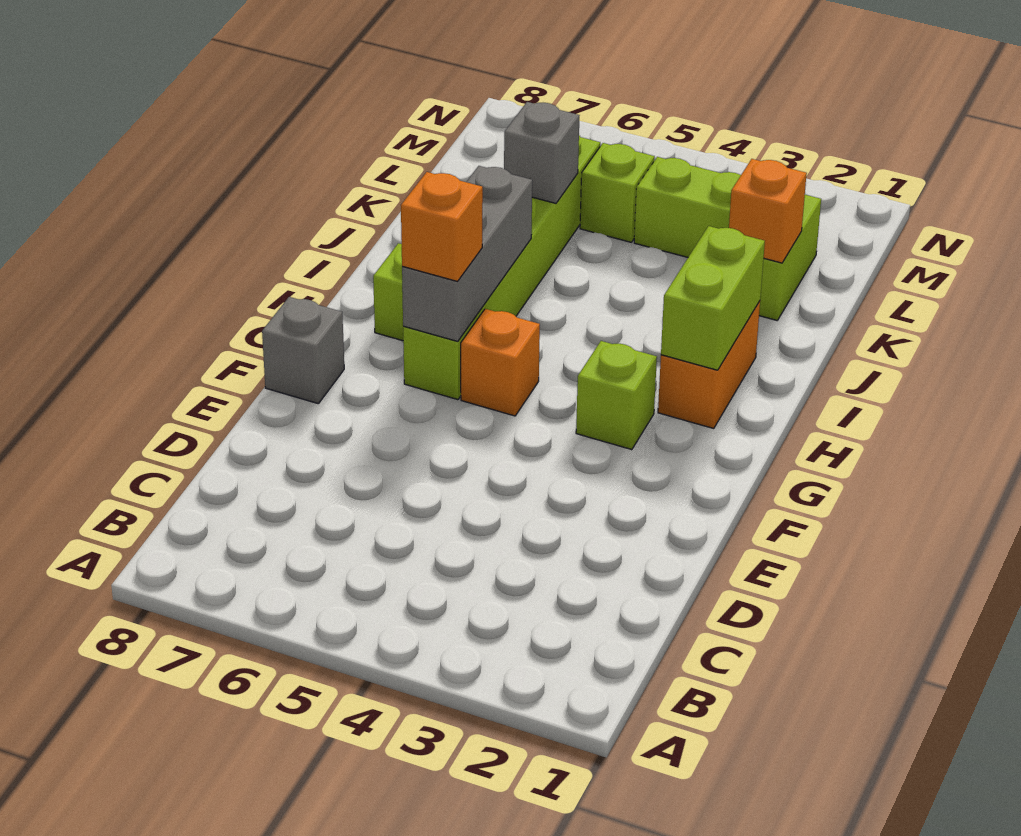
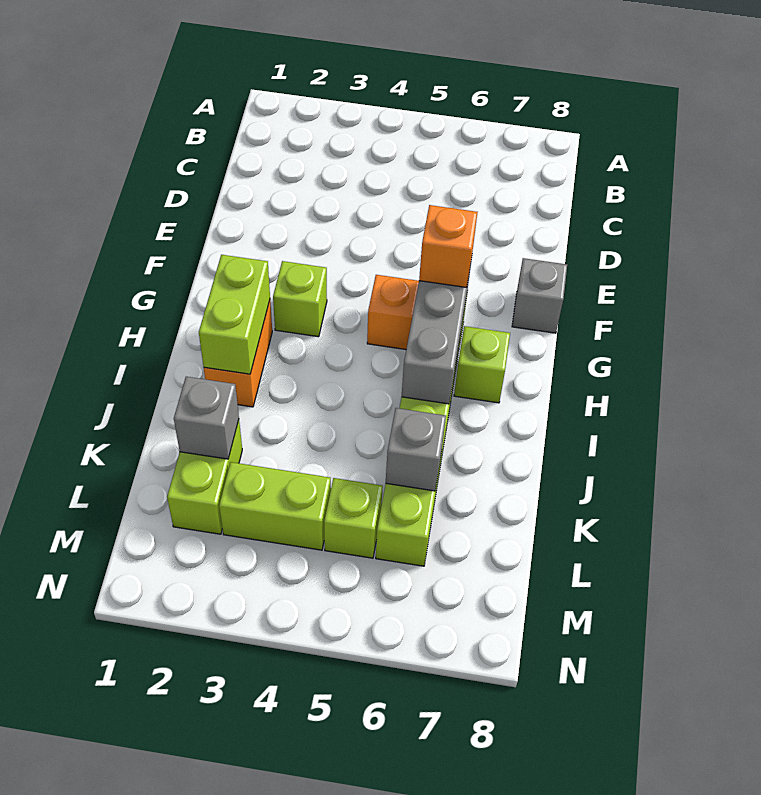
orange brick K2 level 2 -> grey brick K2 level 2

